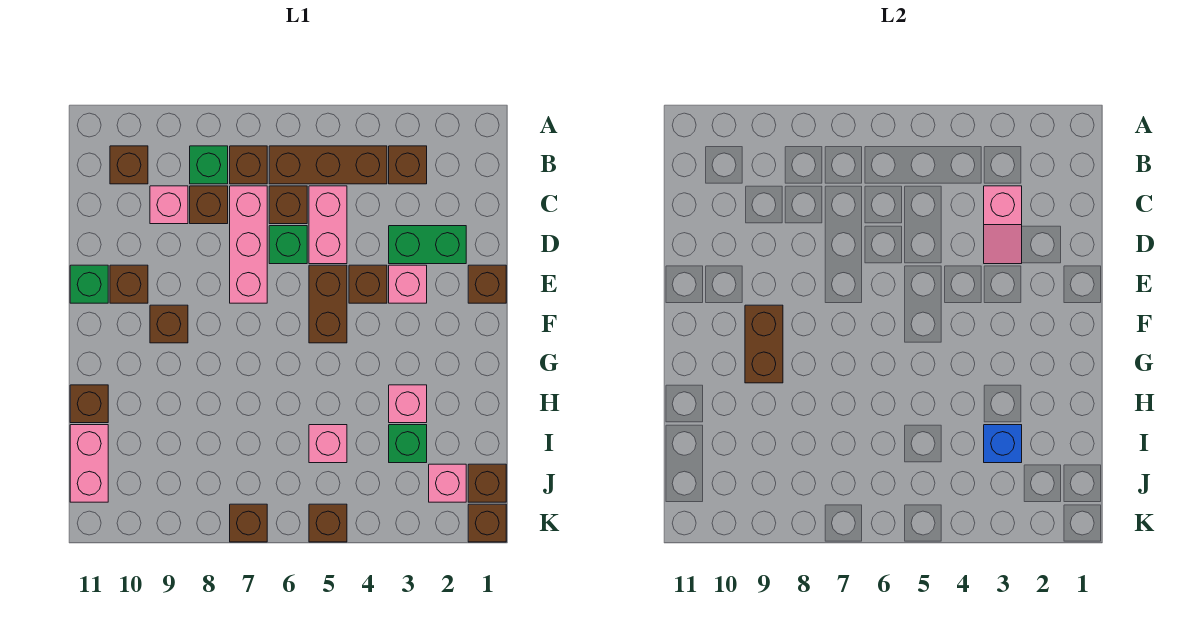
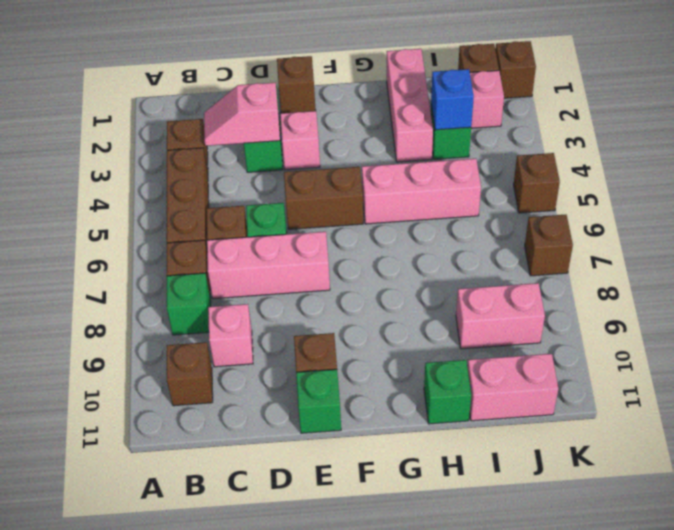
pink slope C3:D3 level 2 top C -> pink slope C3:D3 level 2 top D
pink brick C5:D5 level 1 -> pink brick I9:J9 level 1
brown brick C8 level 1 -> none
brown brick E4 level 1 -> none
brown brick F9 level 1 -> none
brown brick F9:G9 level 2 -> none
pink brick H3 level 1 -> pink brick H1:H3 level 1
brown brick H11 level 1 -> green brick H11 level 1
pink brick I5 level 1 -> pink brick G5:I5 level 1

